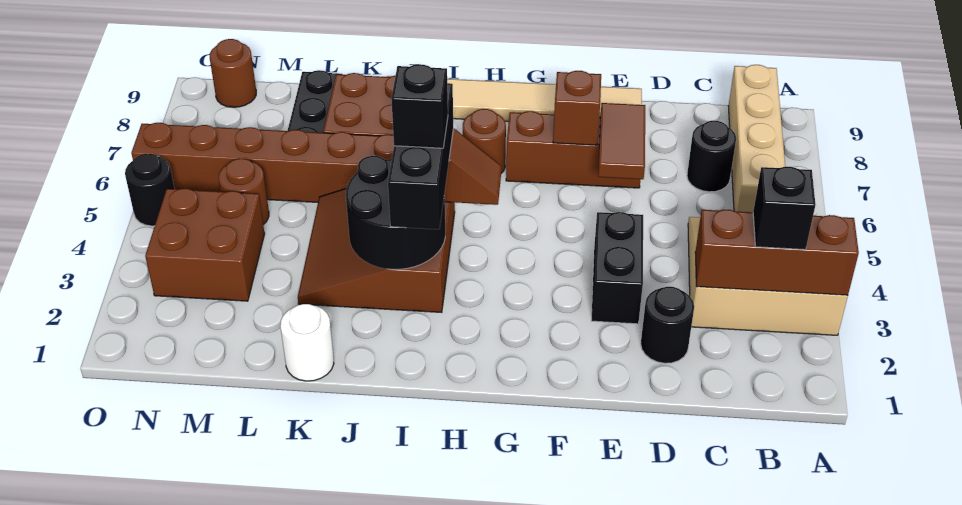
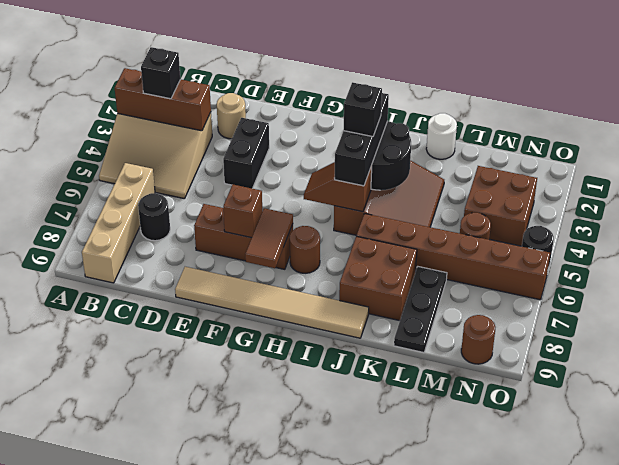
black round brick D2 level 1 -> tan round brick D2 level 1
brown tile E6:E7 level 2 -> brown tile G7:G8 level 2

